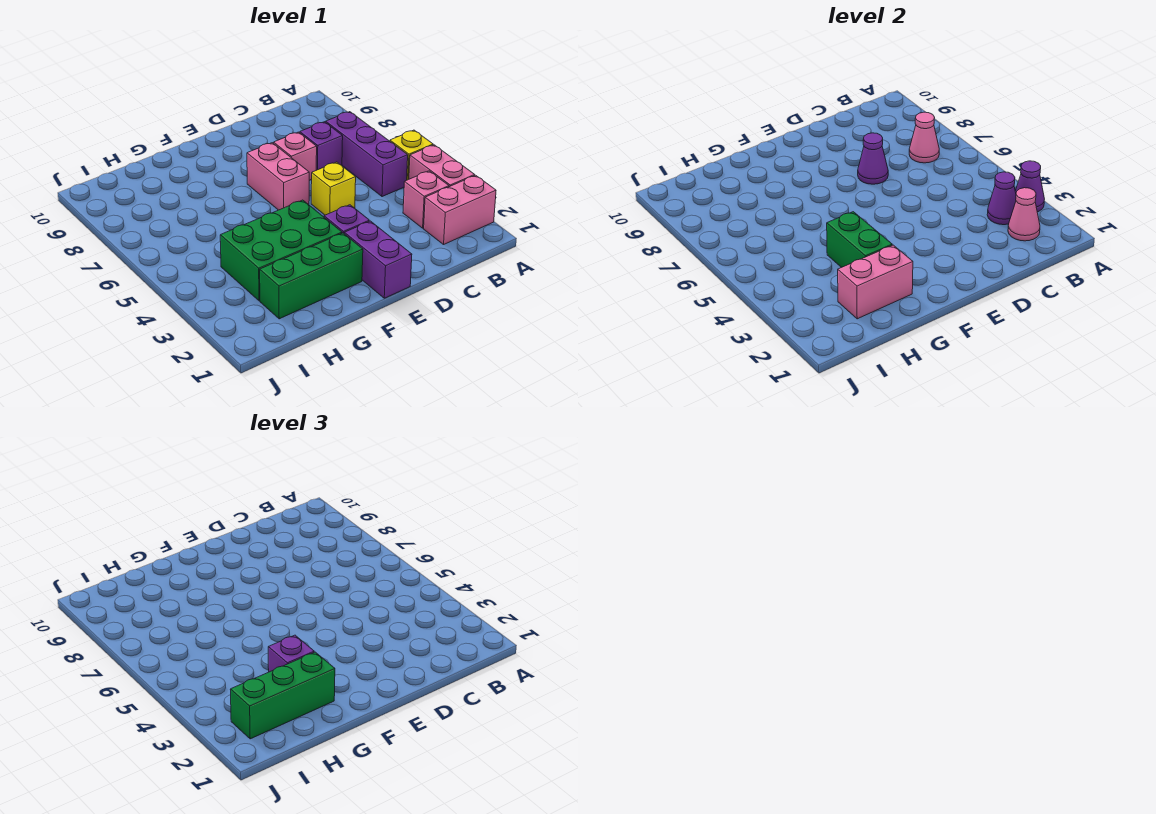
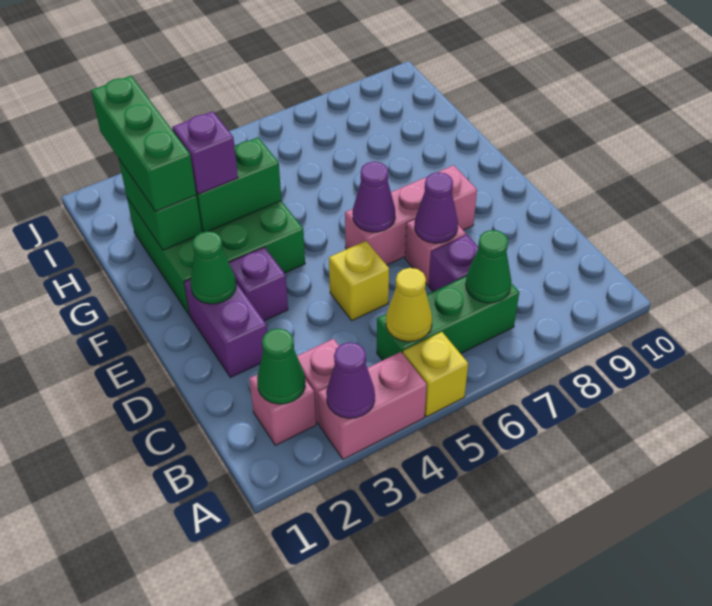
pink brick A2:B2 level 1 -> pink brick B2 level 1
pink cone B2 level 2 -> green cone B2 level 2
purple cone B3 level 2 -> purple cone E6 level 2
purple brick B5:B7 level 1 -> green brick B5:B7 level 1
none -> yellow cone B5 level 2
pink cone B7 level 2 -> green cone B7 level 2
purple brick E1:E2 level 1 -> purple brick D2:E2 level 1
none -> green cone E2 level 2
pink brick E6:E7 level 1 -> pink brick E6:E8 level 1
pink brick G2:H2 level 2 -> green brick G2:H2 level 2

